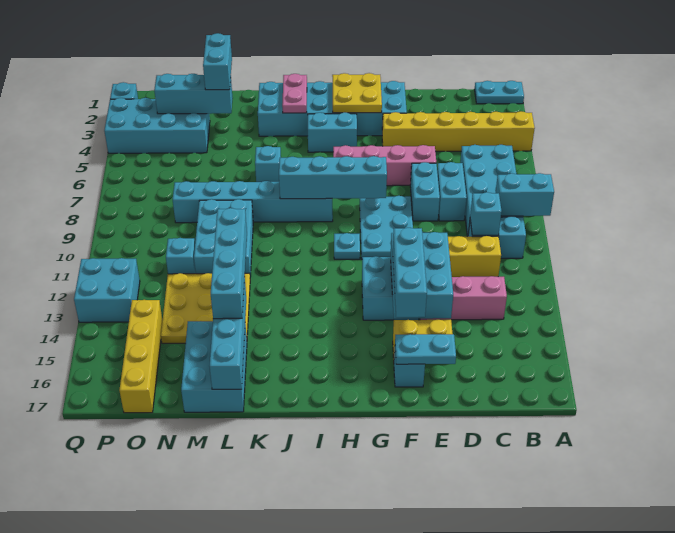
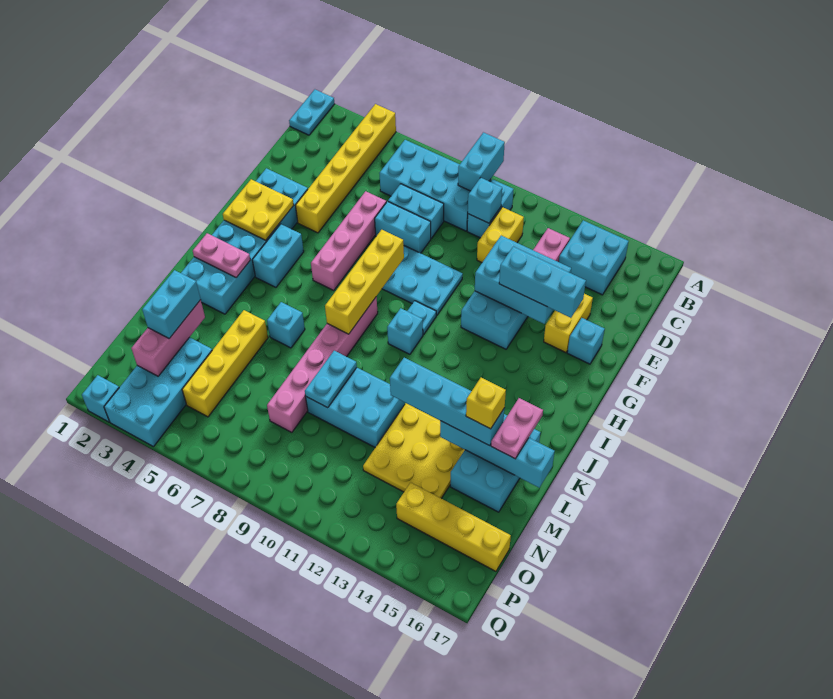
cyan plate E16:F16 level 2 -> cyan plate L9:M9 level 2
cyan brick G8:J8 level 2 -> yellow brick G8:J8 level 2
cyan brick I8:N8 level 1 -> pink brick I8:N8 level 1
none -> pink plate K16:L16 level 3
none -> yellow brick L5:O5 level 1
cyan brick L15:M17 level 1 -> cyan brick K15:M16 level 1
none -> yellow brick L15 level 4
cyan brick M2:M3 level 3 -> cyan brick M3:N3 level 3
cyan brick M3:O3 level 2 -> pink brick M3:O3 level 2
cyan brick N11 level 1 -> cyan brick I10 level 1
cyan brick P12:Q13 level 1 -> cyan brick B14:C15 level 1

